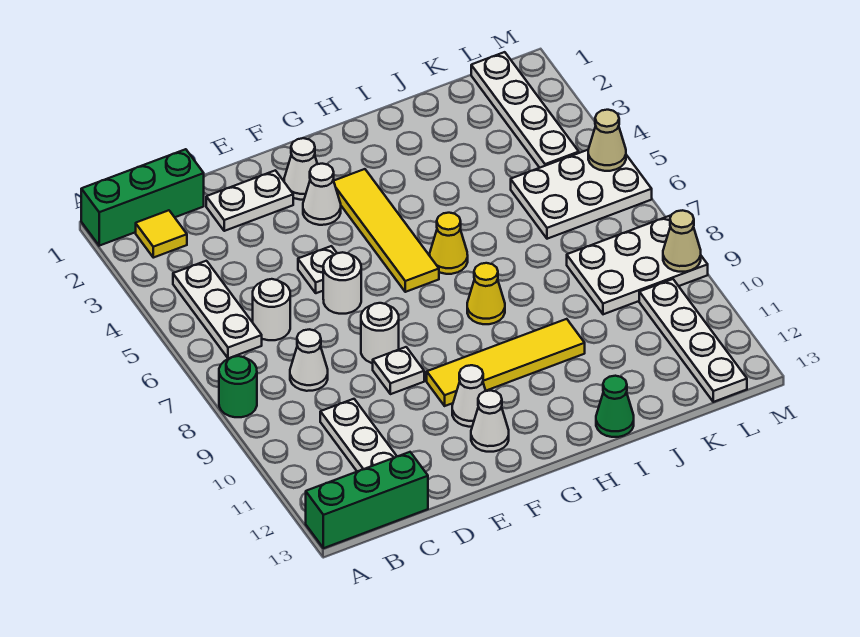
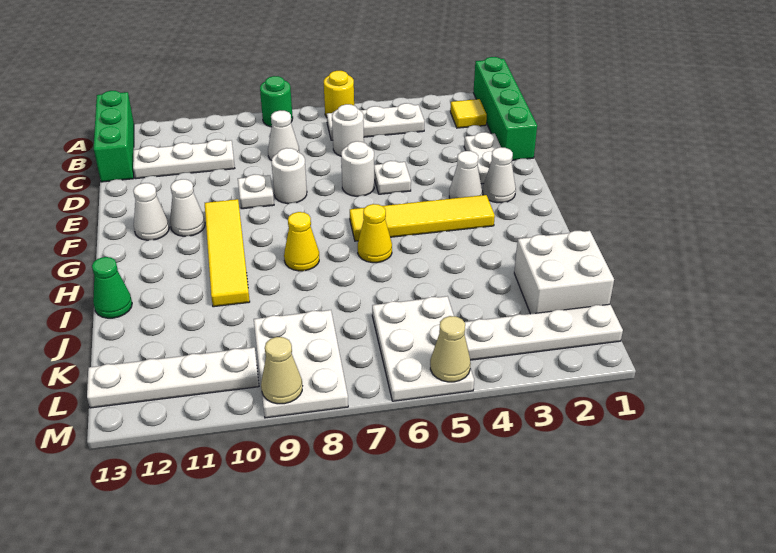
green brick A1:C1 level 1 -> green brick A1:D1 level 1
none -> yellow round brick A6 level 1
none -> white brick J1:K2 level 1

